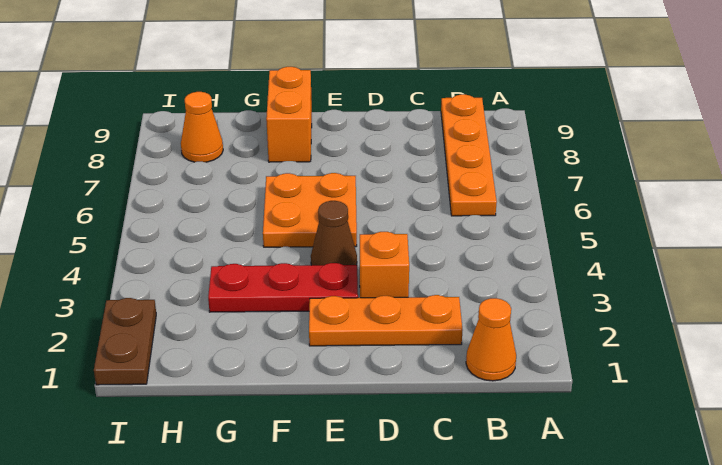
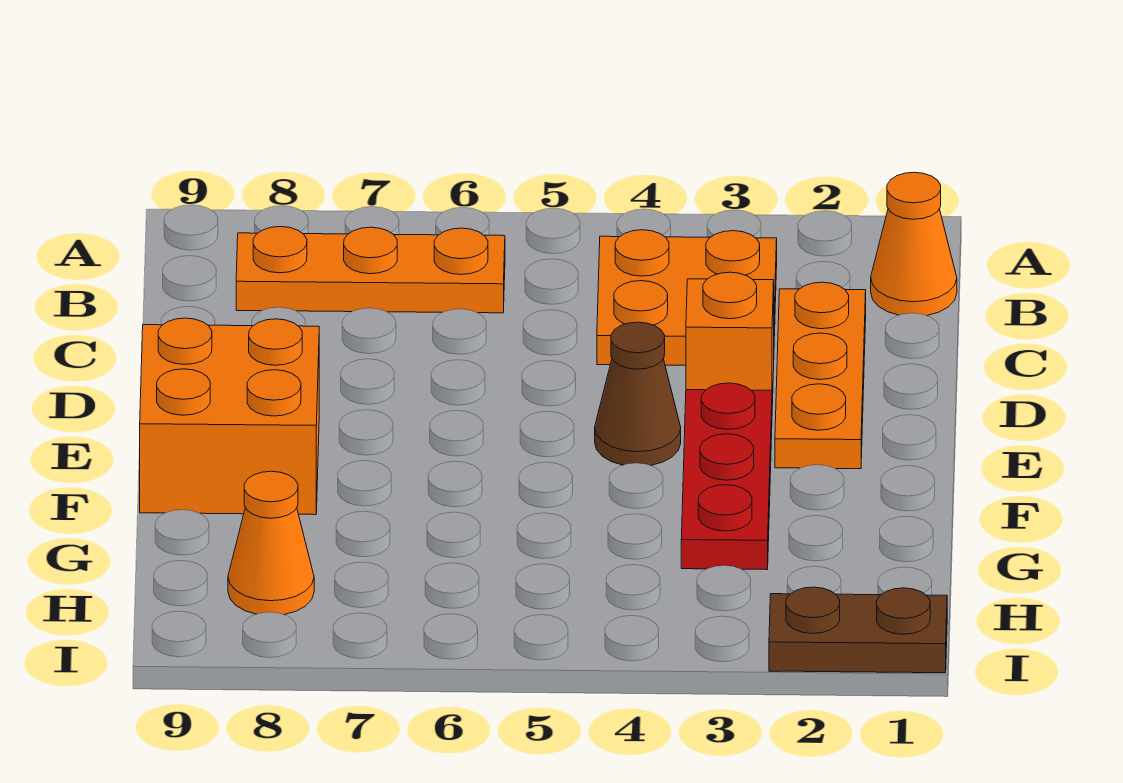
orange plate B6:B9 level 1 -> orange plate B6:B8 level 1
orange plate E5:F6 level 1 -> orange plate B3:C4 level 1
orange brick F8:F9 level 1 -> orange brick E8:F9 level 1

